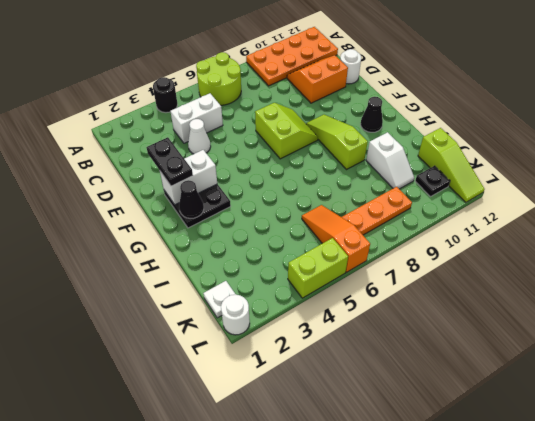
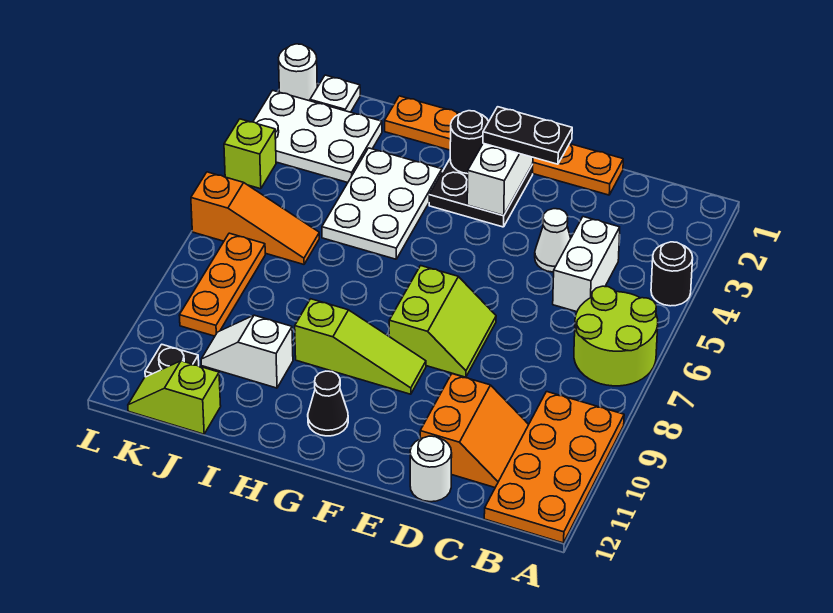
none -> orange plate D1:I1 level 1
lime slope E7:F8 level 1 top 7 -> lime slope E7:F8 level 1 top F
black cone G2 level 2 -> black round brick G2 level 2
none -> white plate H3:I5 level 1
none -> white plate J2:L3 level 1
lime slope J12:L12 level 1 top J -> lime slope J12:K12 level 1 top J
lime brick L4:L5 level 1 -> lime brick L4 level 1

